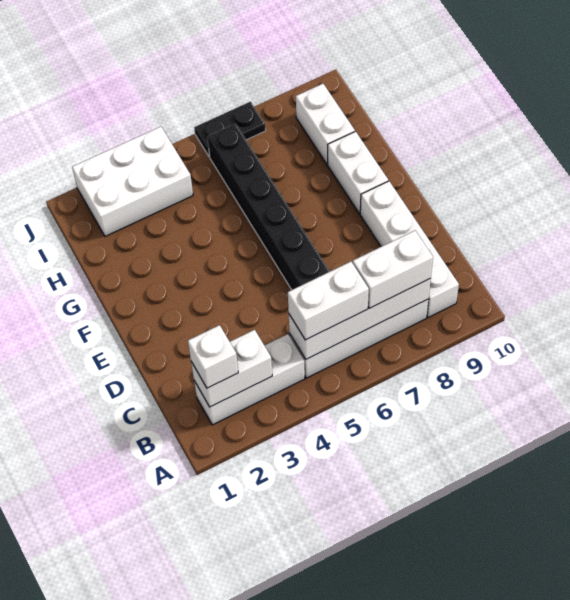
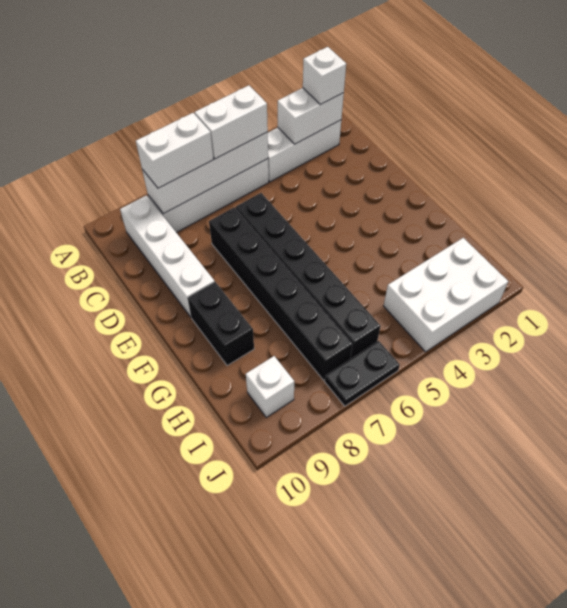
none -> black brick D7:I7 level 1
white brick F9:G9 level 1 -> black brick F9:G9 level 1
white brick H9:I9 level 1 -> white brick I9 level 1

